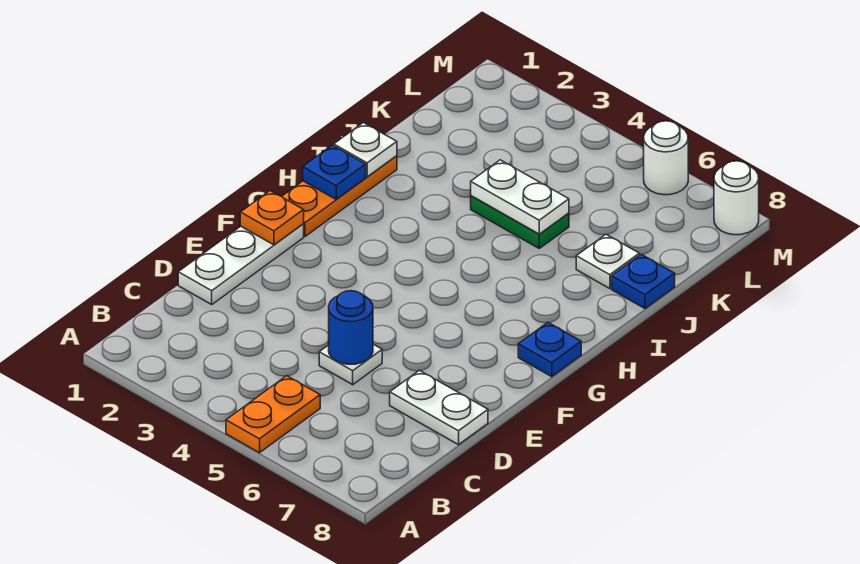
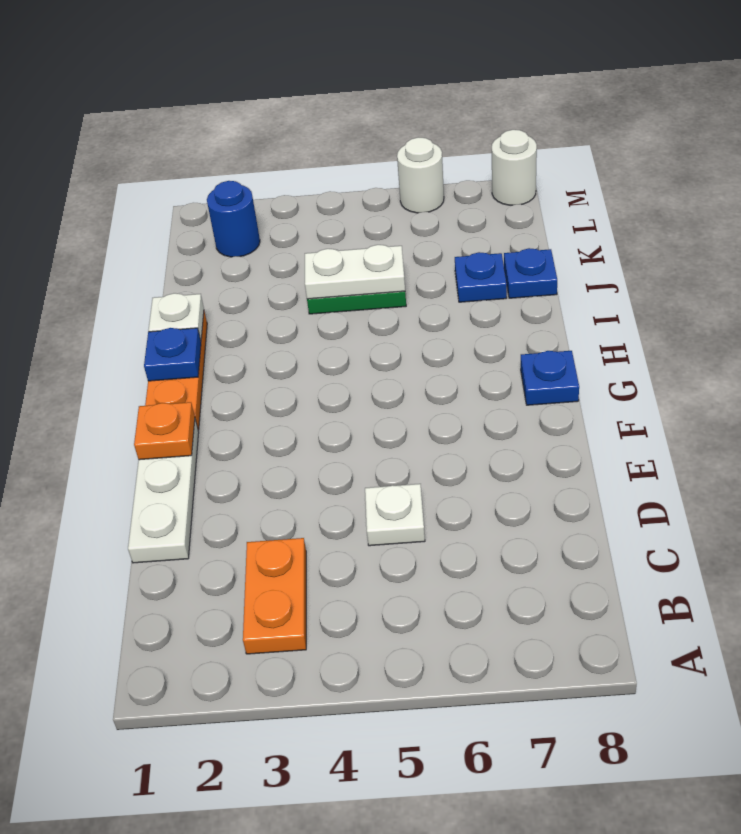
orange plate A5:B5 level 1 -> orange plate B3:C3 level 1
blue round brick D5 level 2 -> blue round brick L2 level 1
white plate D7:D8 level 1 -> none
white plate J7 level 1 -> blue plate J7 level 1

